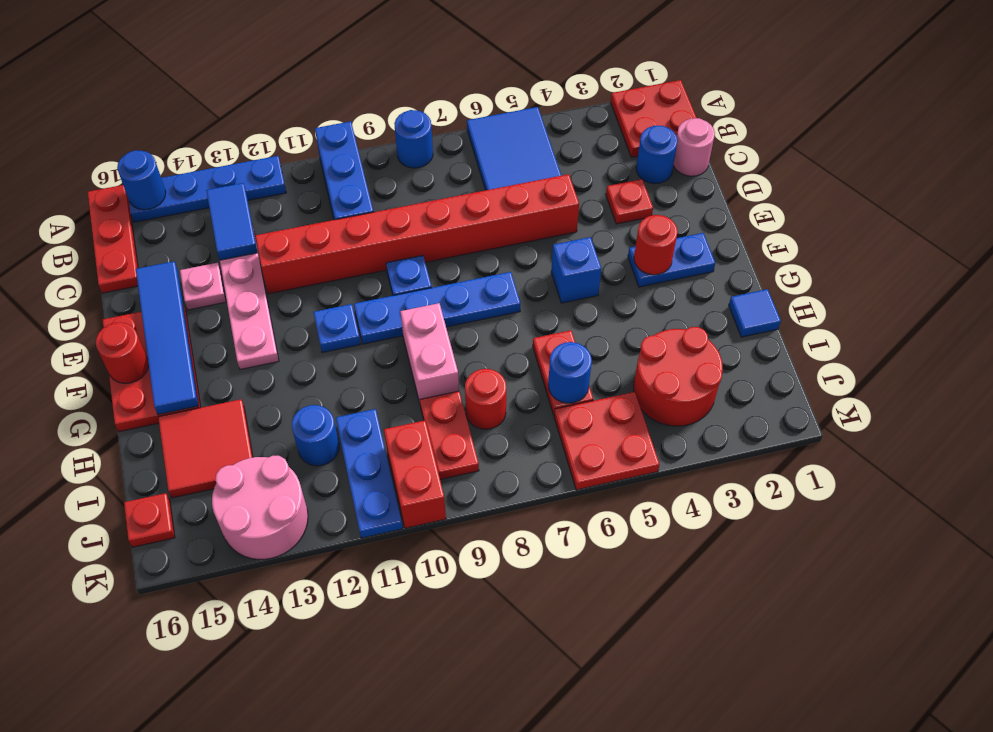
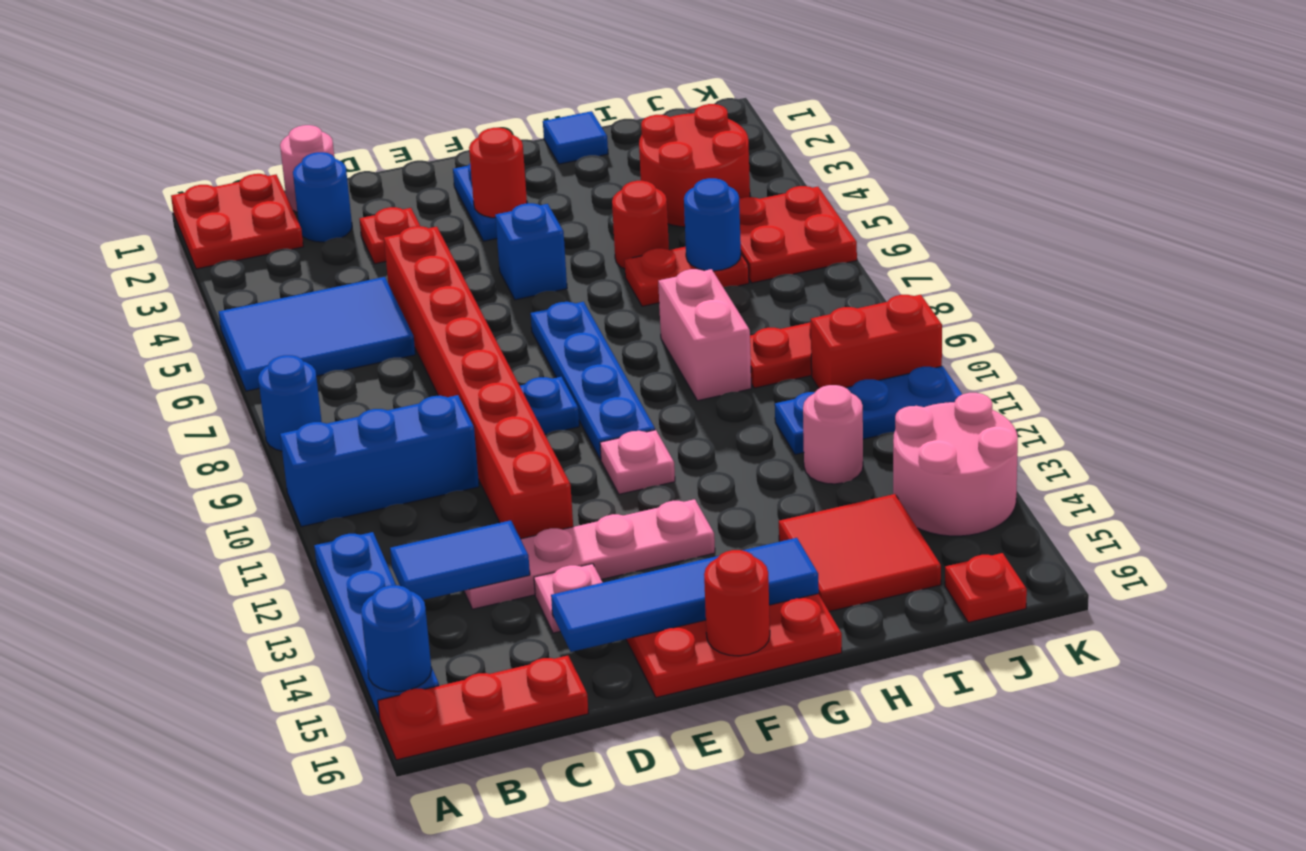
blue plate F11 level 1 -> pink plate F11 level 1
pink brick G9:H9 level 1 -> pink brick H8:H9 level 1
red round brick I8 level 1 -> red round brick H5 level 1
blue round brick I12 level 1 -> pink round brick I12 level 1

